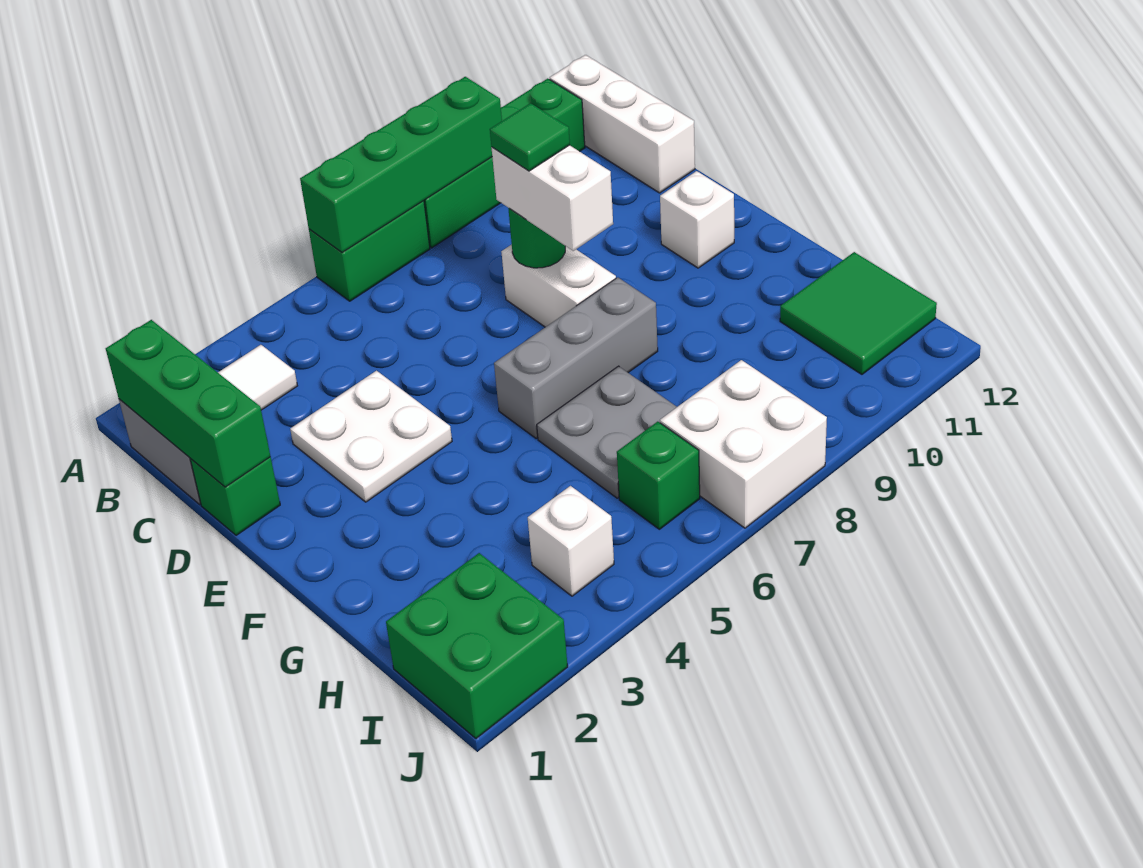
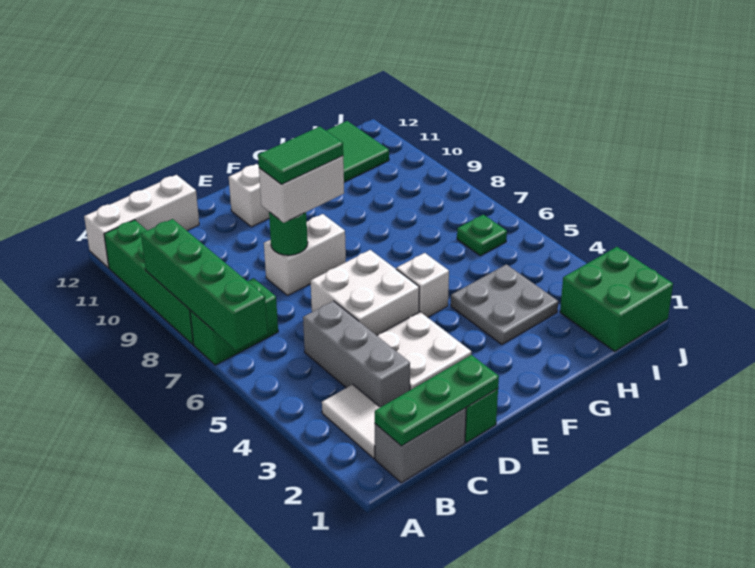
green brick A6:A7 level 1 -> green brick A7:B7 level 1
green brick B1:D1 level 2 -> green plate B1:D1 level 2
green tile D8 level 4 -> green tile D8:E8 level 4
grey brick F6:F8 level 1 -> grey brick C3:C5 level 1
grey plate G6:H7 level 1 -> grey plate G3:H4 level 1
white brick I4 level 1 -> white brick F5 level 1
green brick I6 level 1 -> green plate I6 level 1
white brick I7:J8 level 1 -> white brick D5:E6 level 1

